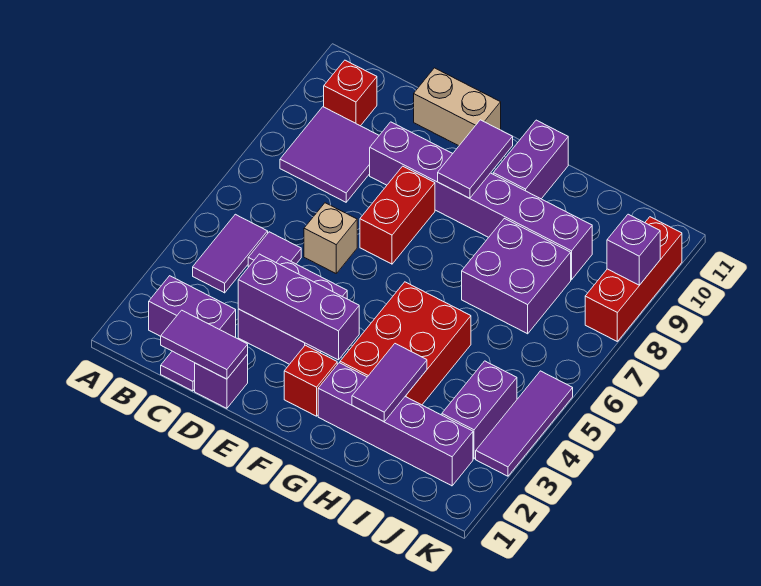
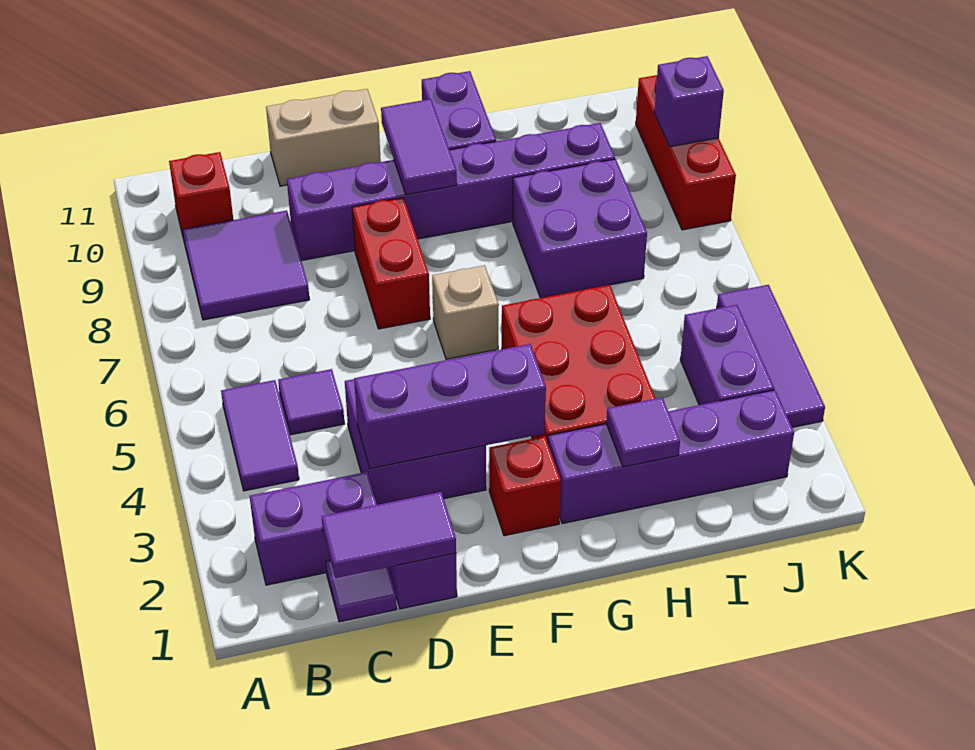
tan brick D6 level 1 -> tan brick F6 level 1
purple tile H2:H3 level 2 -> purple tile H2 level 2

